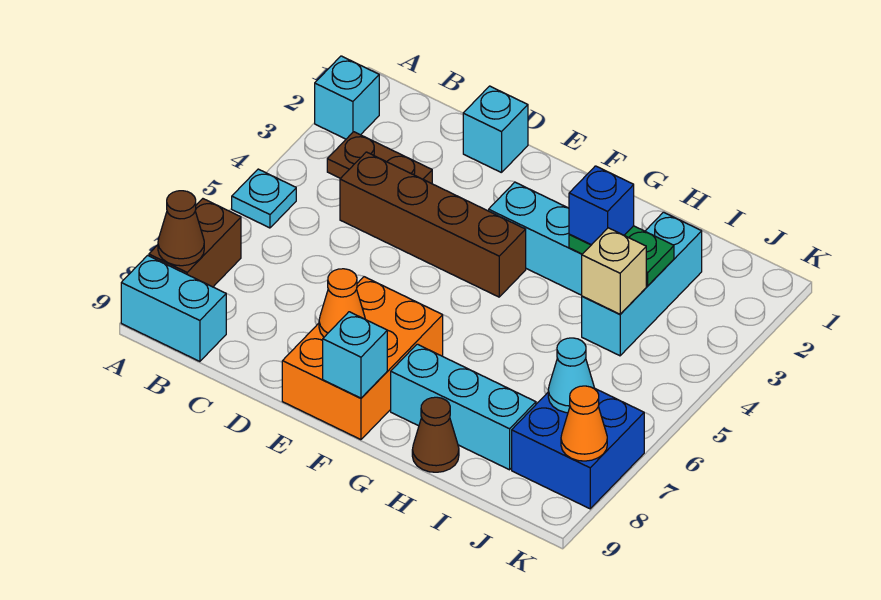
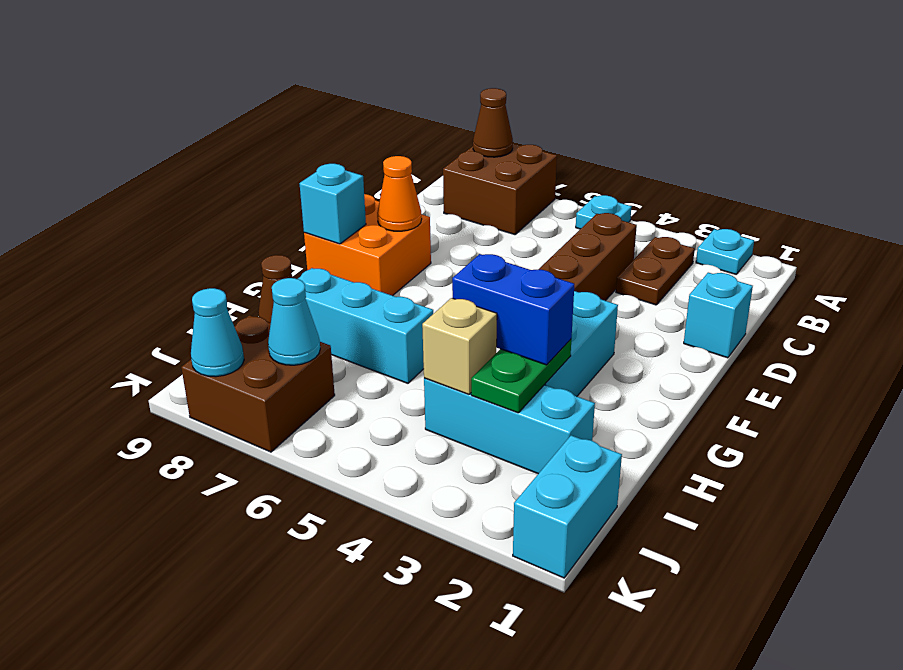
cyan brick A2 level 1 -> cyan plate A2 level 1
brown brick A7:A8 level 1 -> brown brick A7:B8 level 1
cyan brick A9:B9 level 1 -> cyan brick J1:K1 level 1
orange brick E7:F9 level 1 -> orange brick E8:F9 level 1
cyan brick G8:I8 level 1 -> cyan brick H6:H8 level 1
blue brick H3 level 3 -> blue brick H3:H4 level 3
blue brick J7:K8 level 1 -> brown brick J7:K8 level 1
orange cone K8 level 2 -> cyan cone K8 level 2

